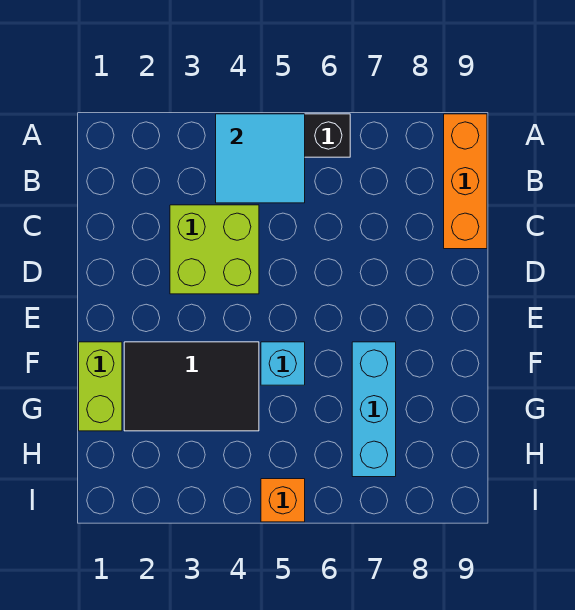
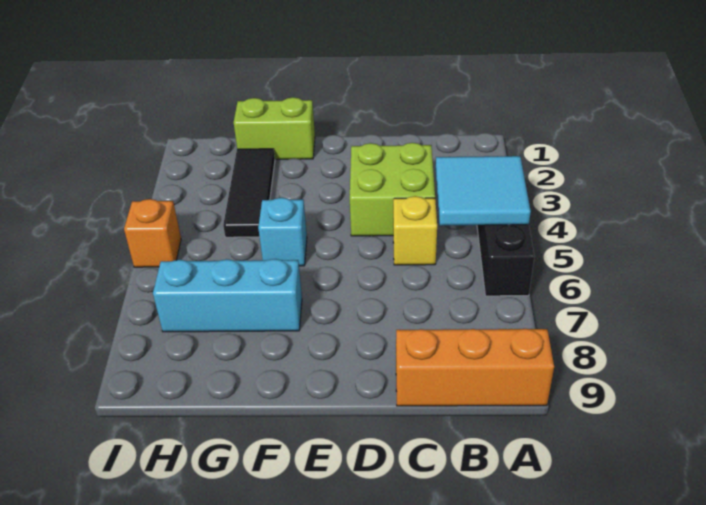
none -> yellow brick C5 level 1
black tile F2:G4 level 1 -> black tile G2:G4 level 1

